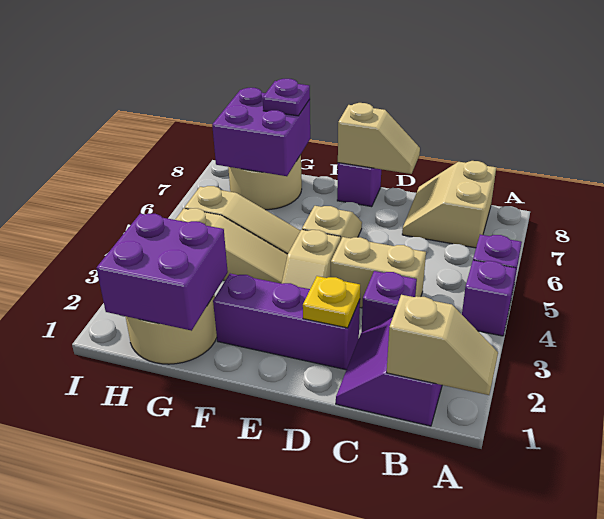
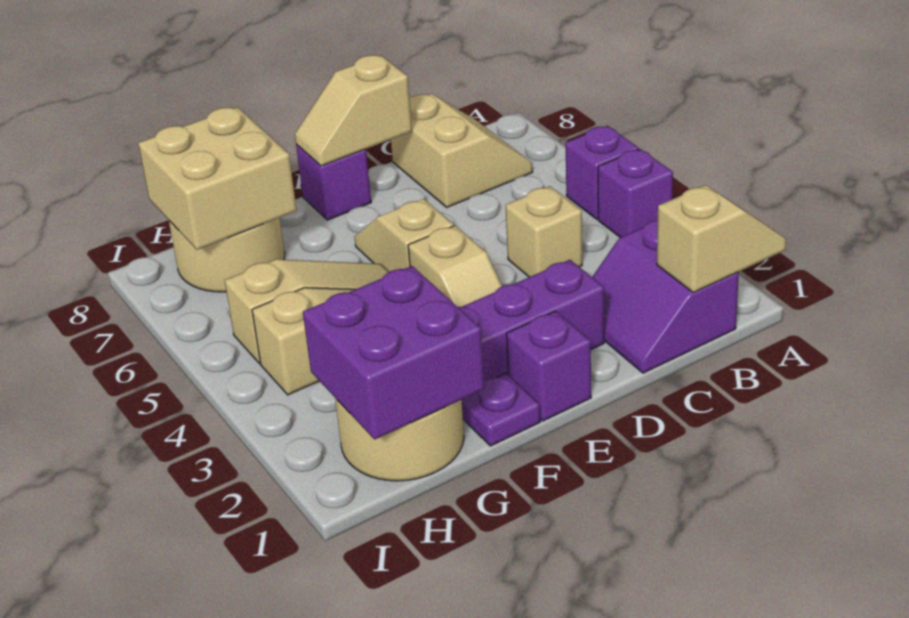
tan slope B7:C8 level 1 top B -> tan slope B7:C8 level 1 top C
purple brick C3 level 1 -> purple brick E1 level 1
tan brick C4:D4 level 1 -> tan brick C4 level 1
yellow plate D2 level 2 -> none
tan slope D8:E8 level 2 top E -> tan slope D8:E8 level 2 top D
purple brick G7:H8 level 2 -> tan brick G7:H8 level 2
purple plate G8 level 3 -> purple plate F1 level 1

